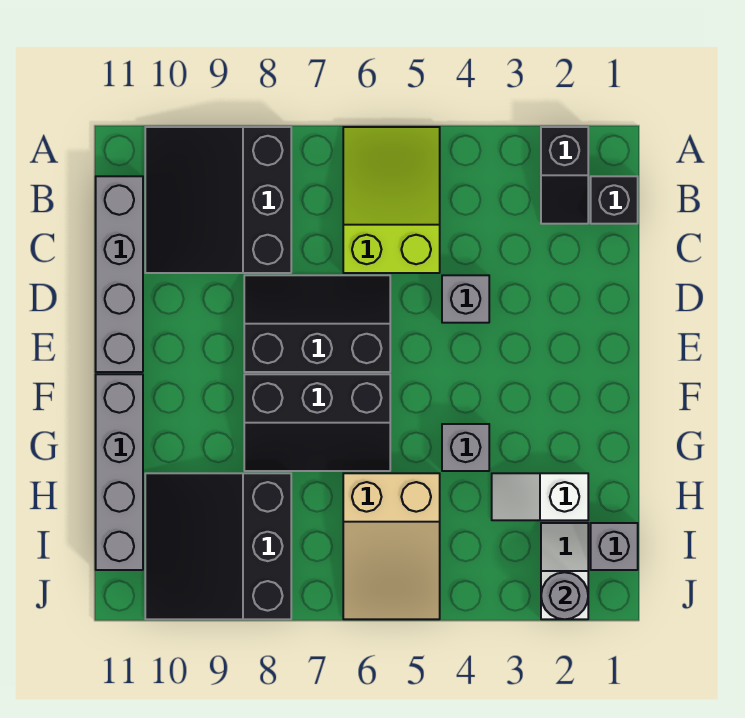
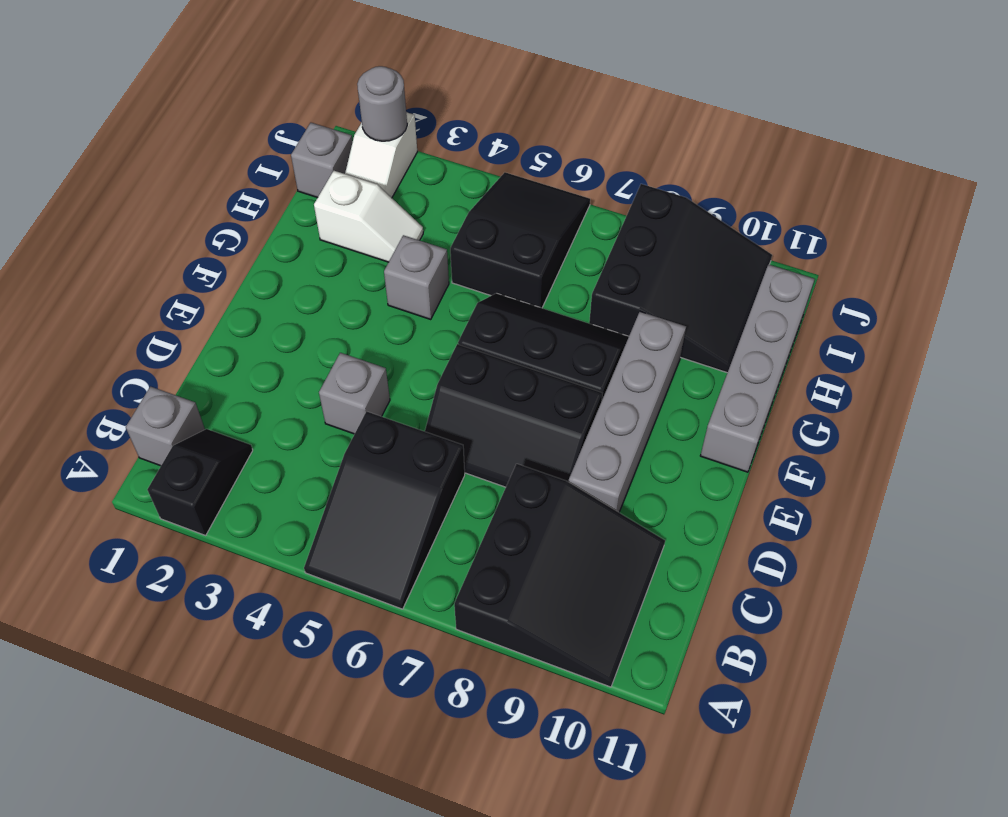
lime slope A5:C6 level 1 top C -> black slope A5:C6 level 1 top C
black brick B1 level 1 -> grey brick B1 level 1
grey brick B11:E11 level 1 -> grey brick D9:G9 level 1
tan slope H5:J6 level 1 top H -> black slope H5:J6 level 1 top H

